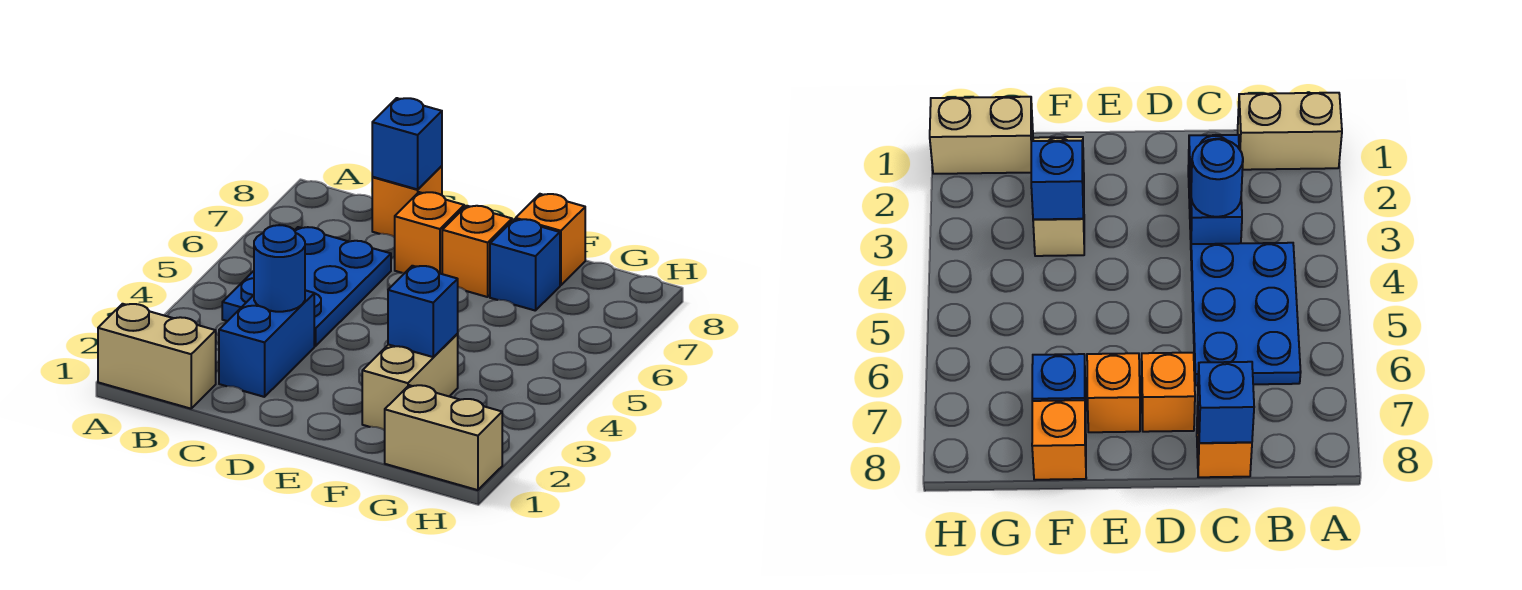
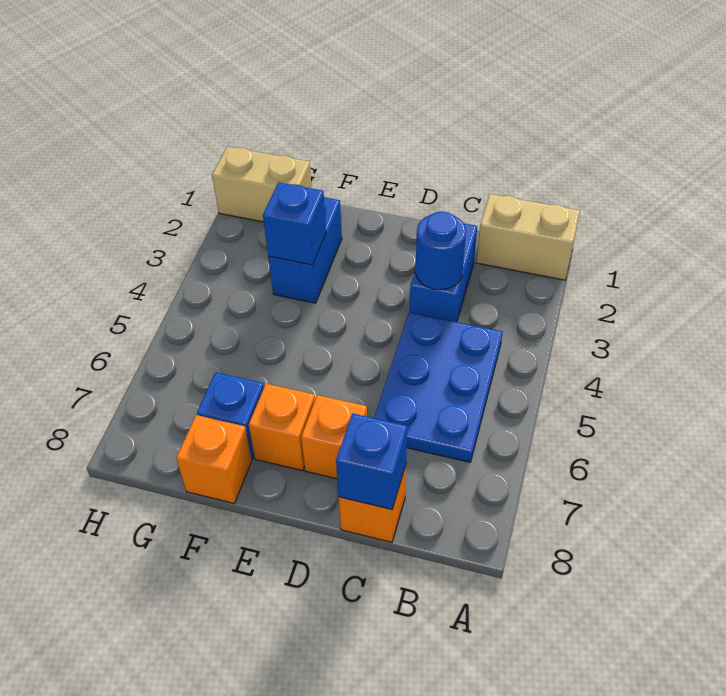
tan brick F2:F3 level 1 -> blue brick F2:F3 level 1

